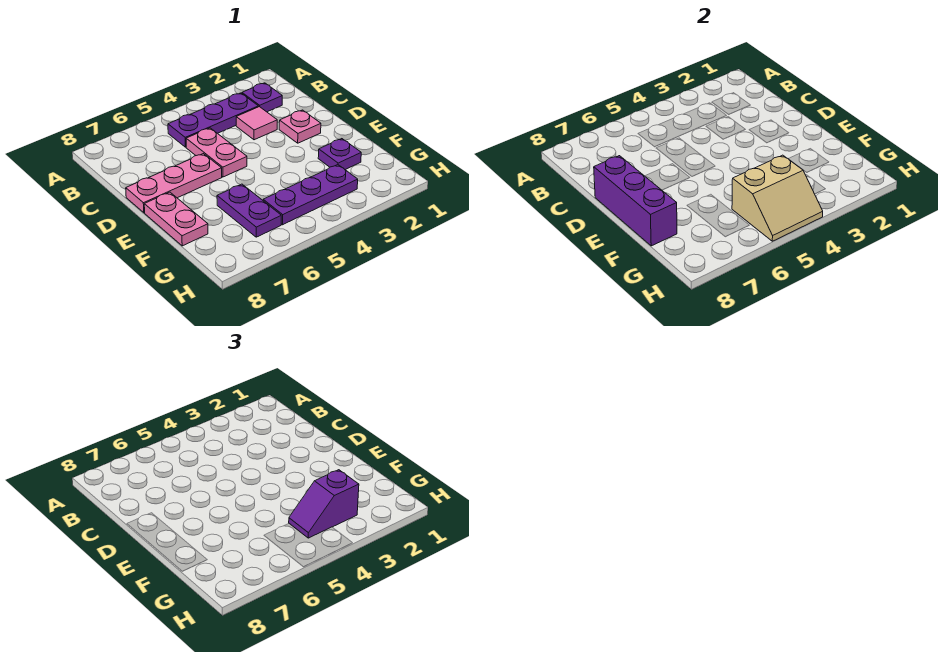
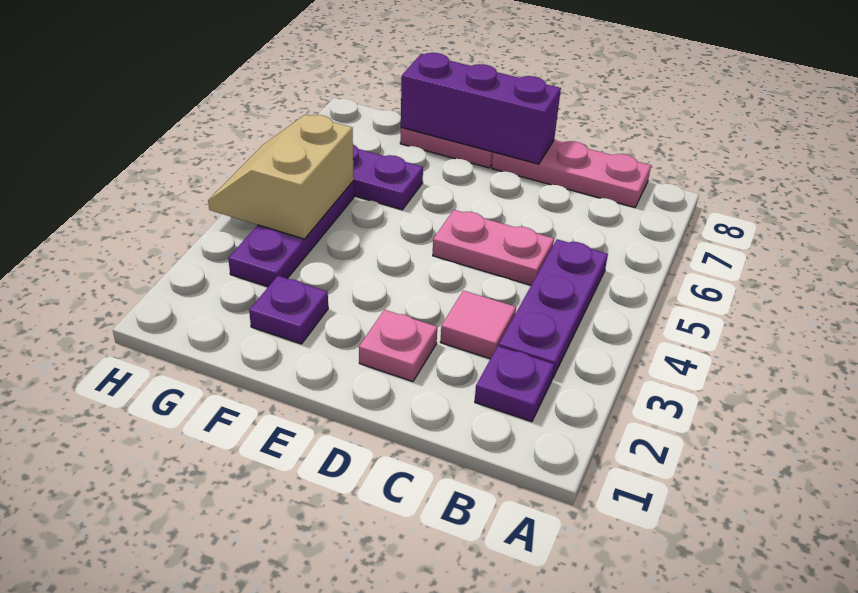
pink plate D6:D8 level 1 -> pink plate B8:D8 level 1
purple slope G3:G4 level 3 top 3 -> none

